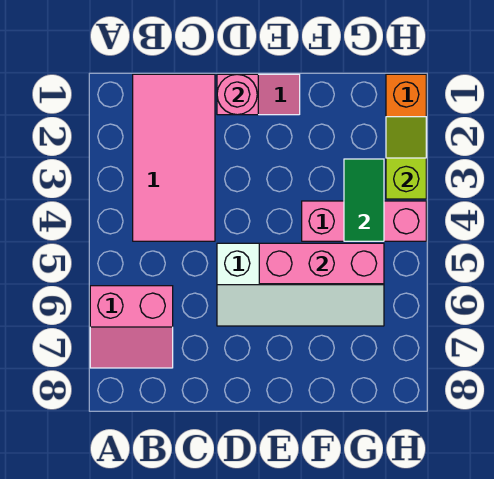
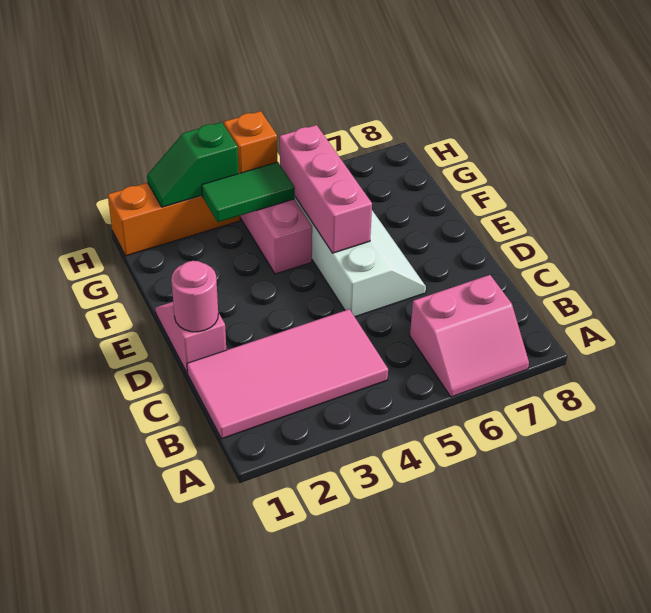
pink slope A6:B7 level 1 top 6 -> pink slope A6:B7 level 1 top B
lime slope H2:H3 level 2 top 3 -> green slope H2:H3 level 2 top 3
none -> orange brick H4 level 2

